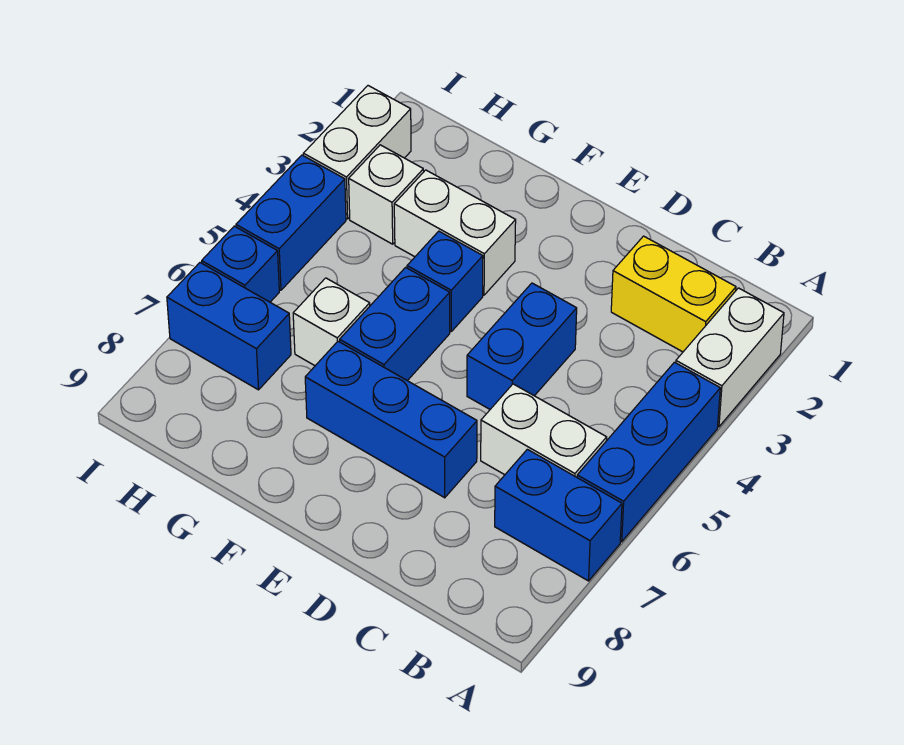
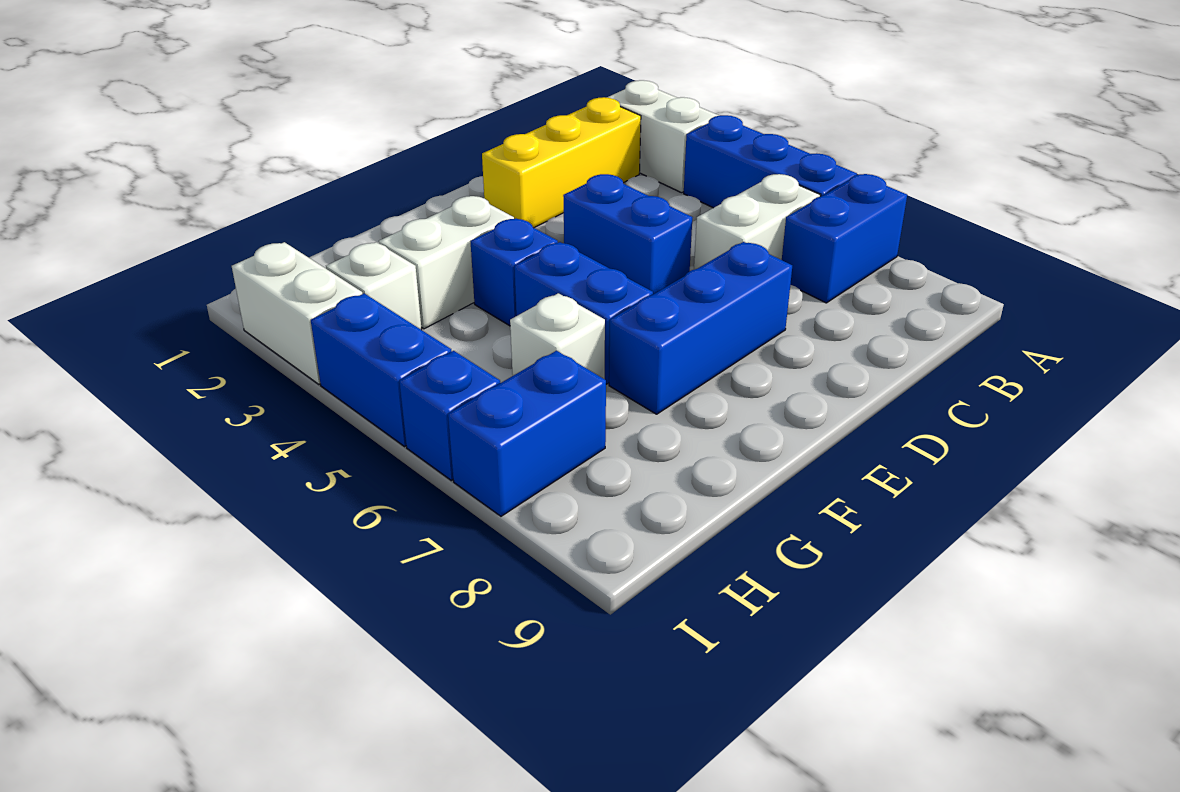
yellow brick B2:C2 level 1 -> yellow brick B2:D2 level 1

